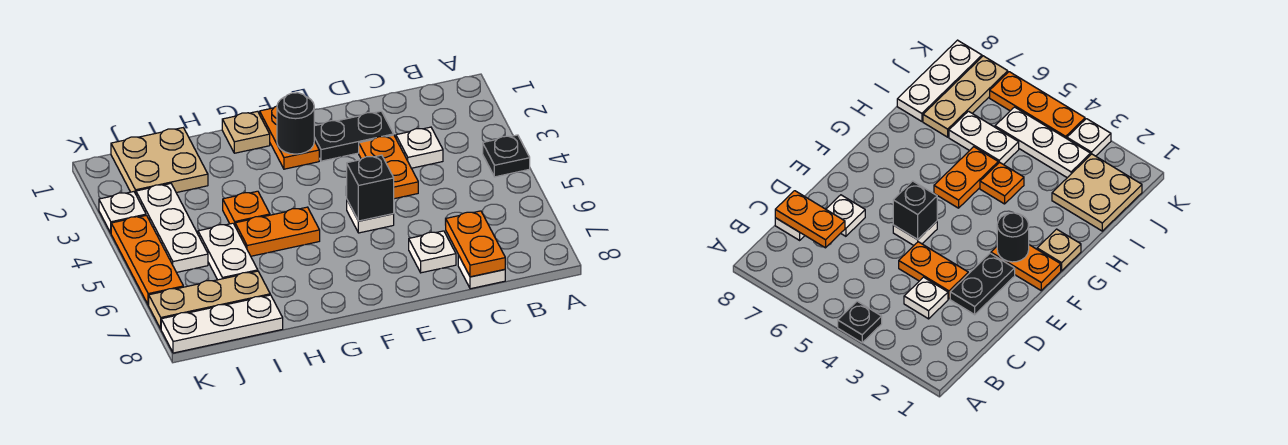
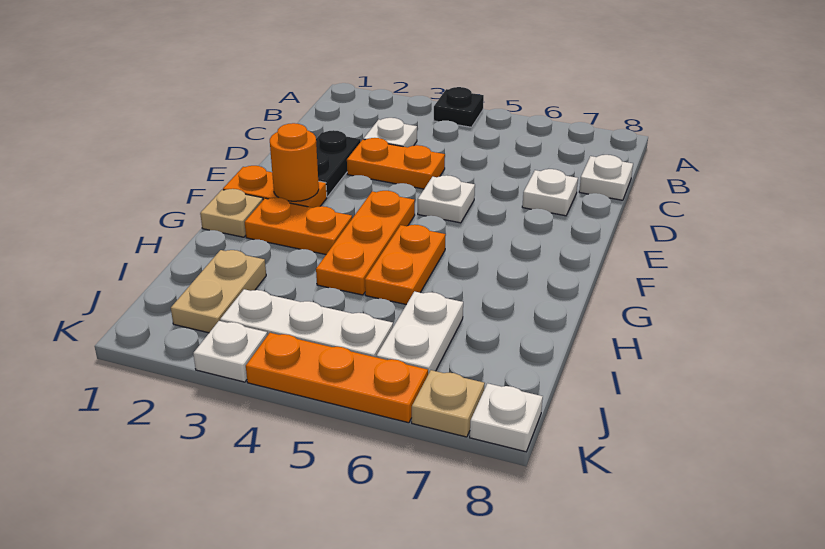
orange plate C7:C8 level 2 -> orange plate G2:G3 level 1
black brick E5 level 2 -> none
black round brick F2 level 2 -> orange round brick F2 level 2
orange plate H4 level 1 -> orange plate F4:H4 level 1
tan plate I1:J2 level 1 -> tan plate I2:J2 level 1
white plate I5:I6 level 1 -> white plate I6:J6 level 1
tan plate I7:K7 level 1 -> tan plate K7 level 1
white plate I8:K8 level 1 -> white plate K8 level 1

